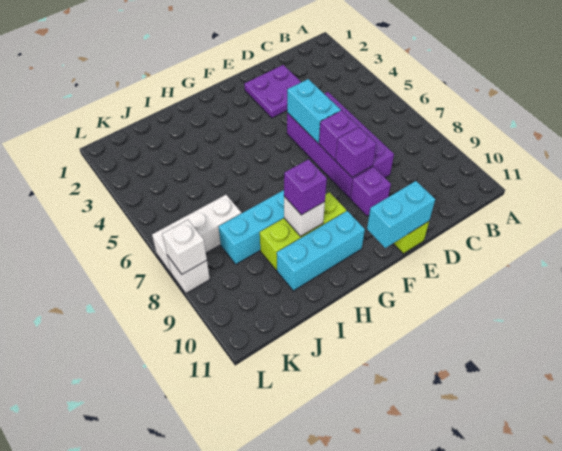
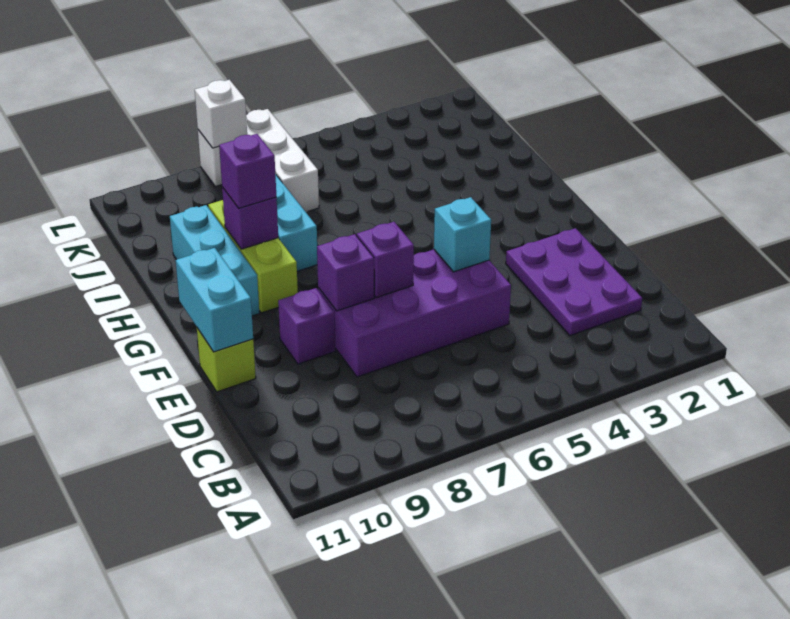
purple plate D2:E3 level 1 -> purple plate C2:E3 level 1
cyan brick E5:E6 level 2 -> cyan brick E5 level 2
white brick H9 level 2 -> purple brick H9 level 2

